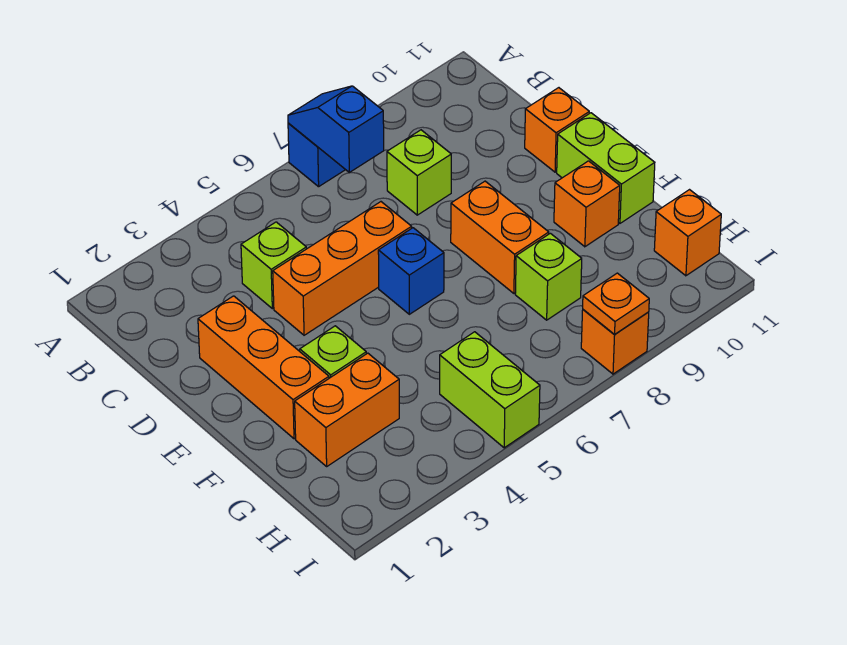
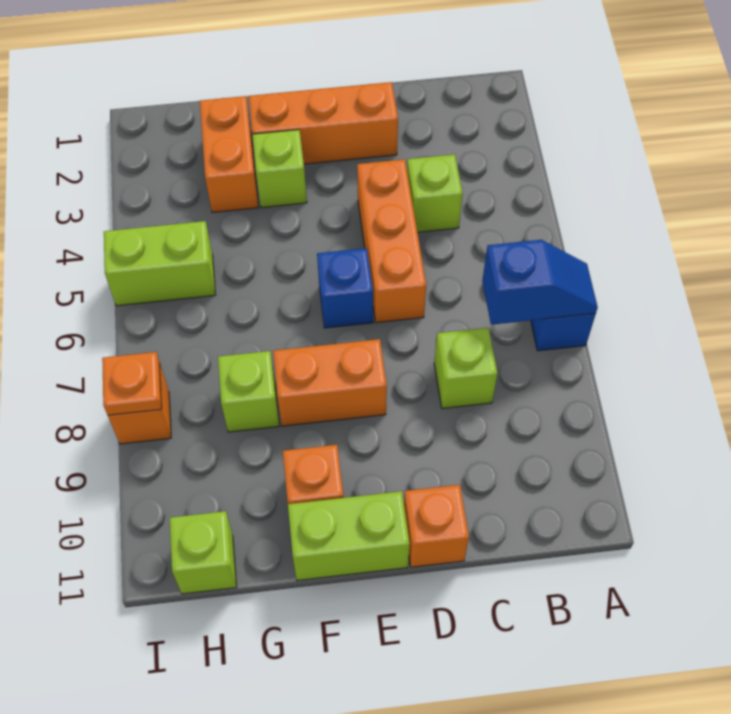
orange brick H11 level 1 -> lime brick H11 level 1

